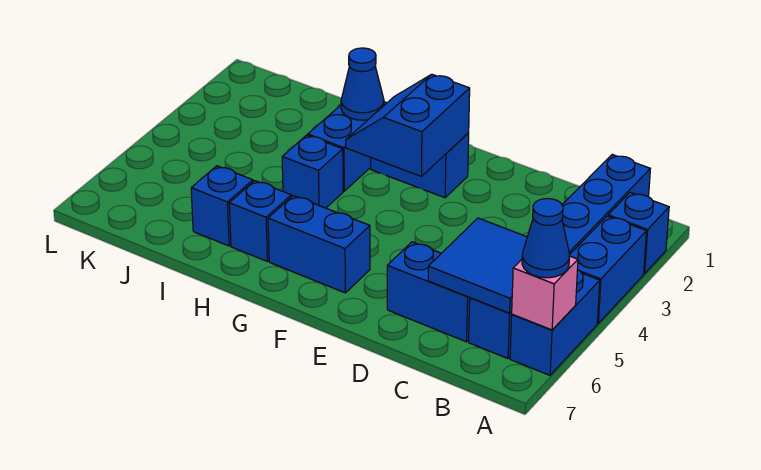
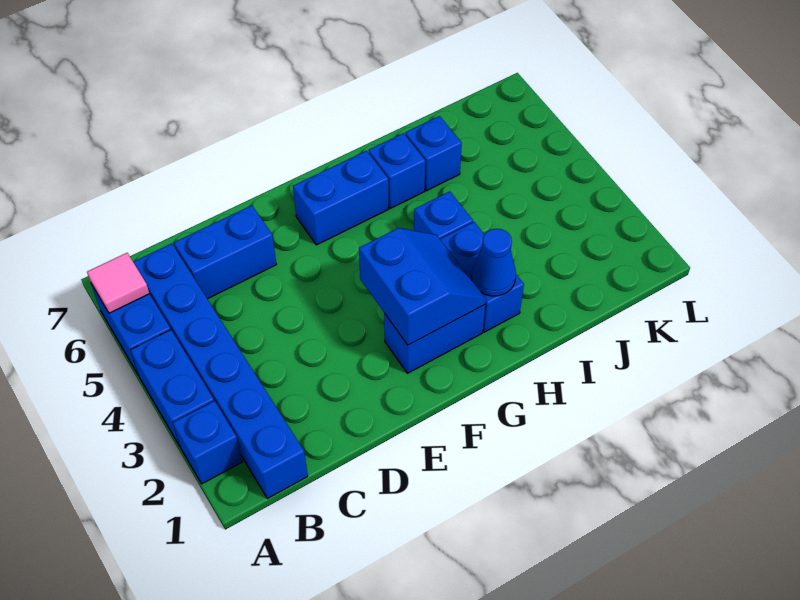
pink brick A6 level 2 -> pink tile A6 level 2
blue cone A6 level 3 -> none
blue tile B5:C6 level 2 -> none

